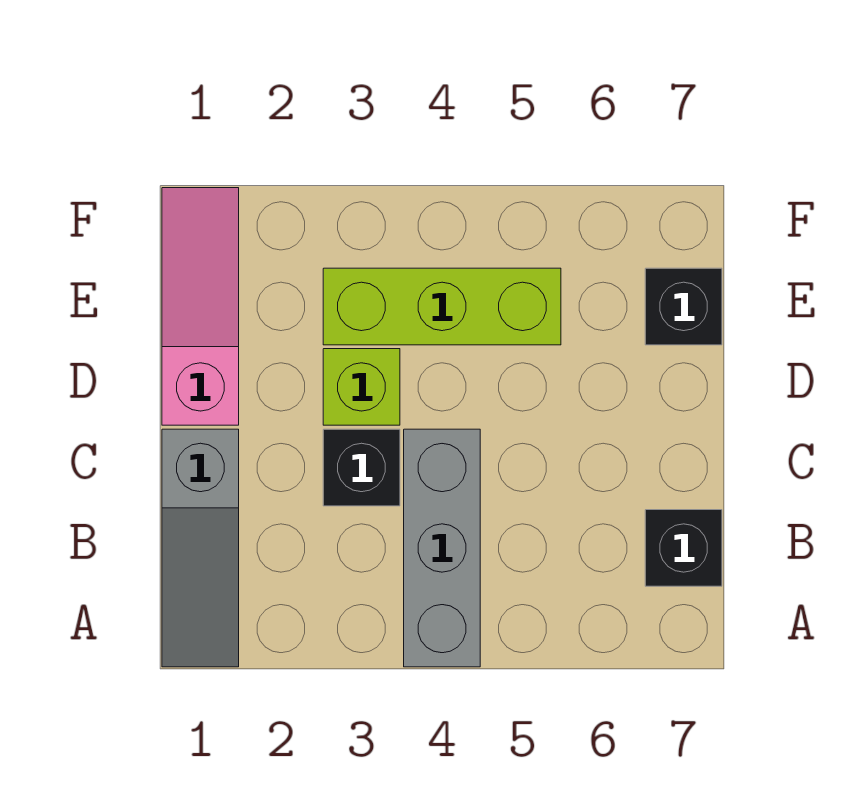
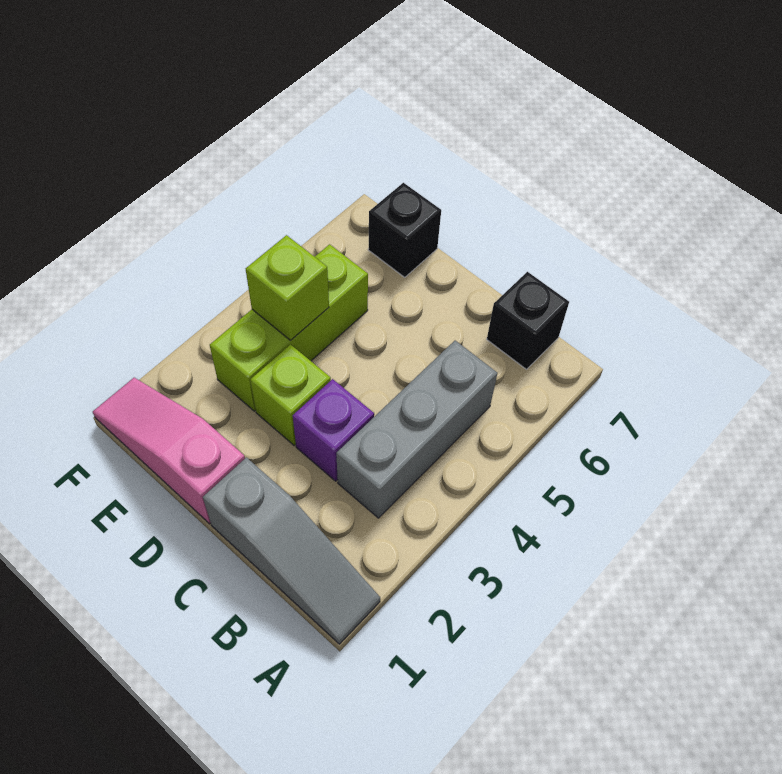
grey brick A4:C4 level 1 -> grey brick B3:B5 level 1
black brick C3 level 1 -> purple brick C3 level 1
none -> lime brick E4 level 2

